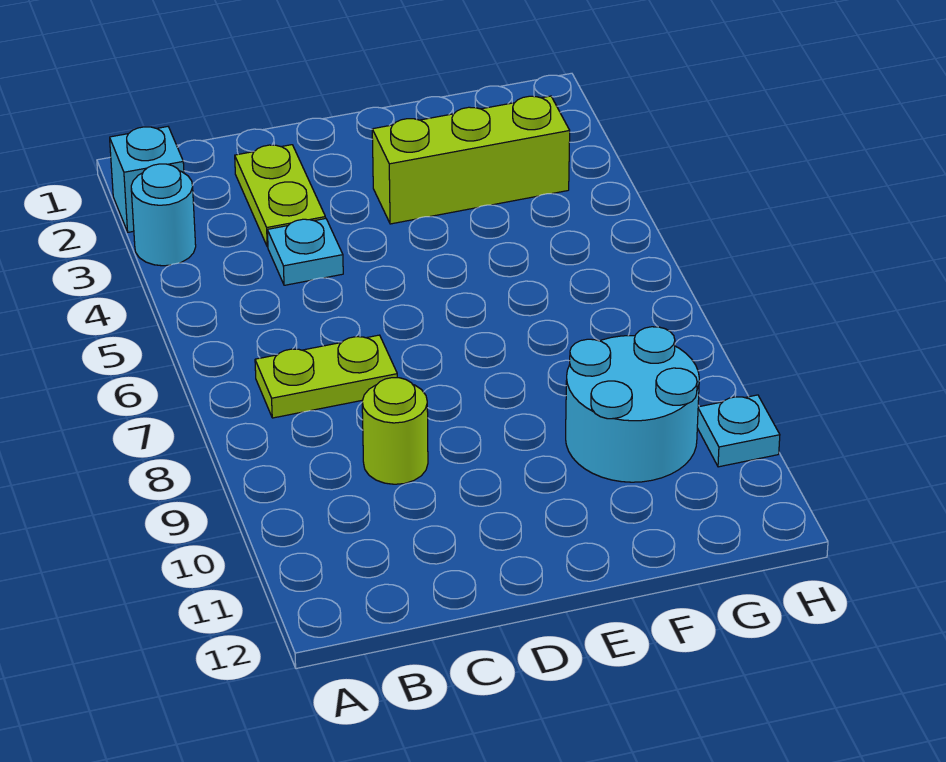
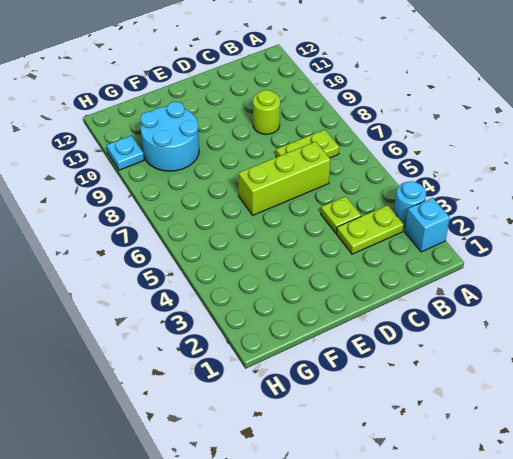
lime plate C2:C3 level 1 -> lime plate B3:C3 level 1
cyan plate C4 level 1 -> lime plate C4 level 1
lime brick E3:G3 level 1 -> lime brick C6:E6 level 1

